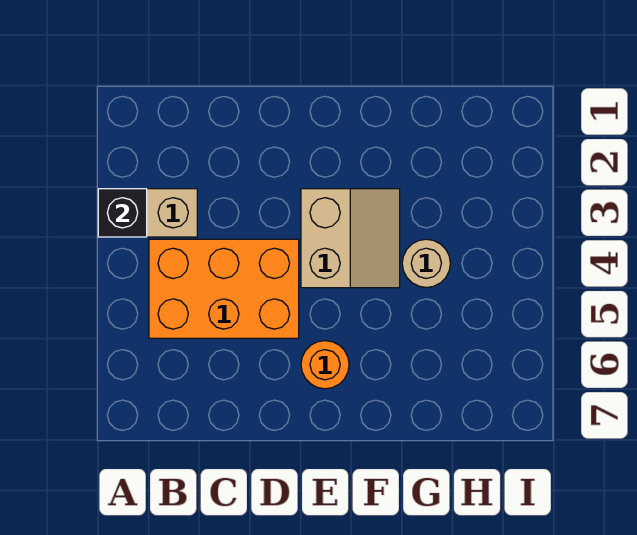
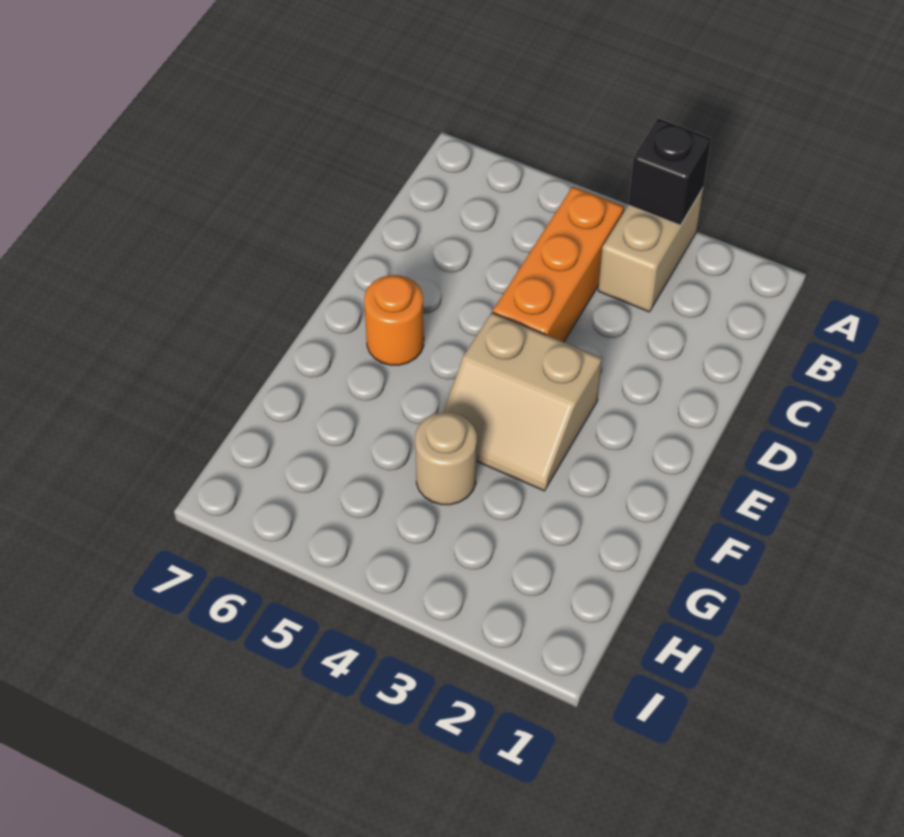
orange brick B4:D5 level 1 -> orange brick B4:D4 level 1

